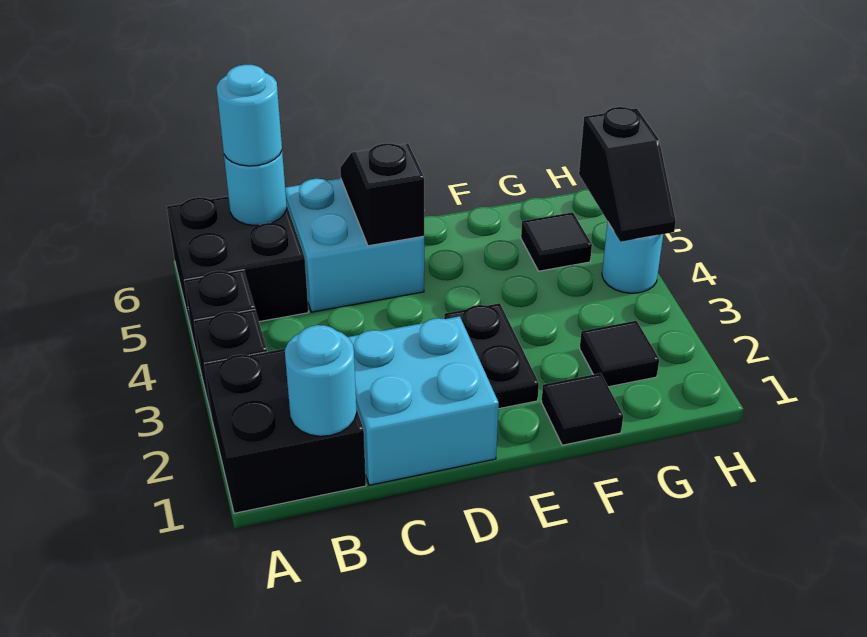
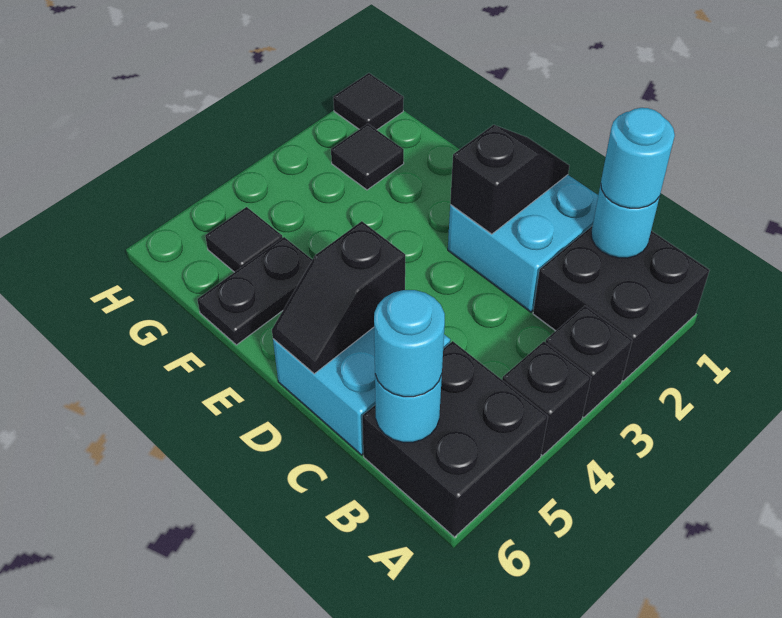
black plate E2:E3 level 1 -> black plate F5:F6 level 1
black tile F1 level 1 -> black tile H1 level 1
cyan round brick H4 level 1 -> cyan round brick B1 level 3
black slope H4:H5 level 2 top 5 -> black slope D1:D2 level 2 top 2

